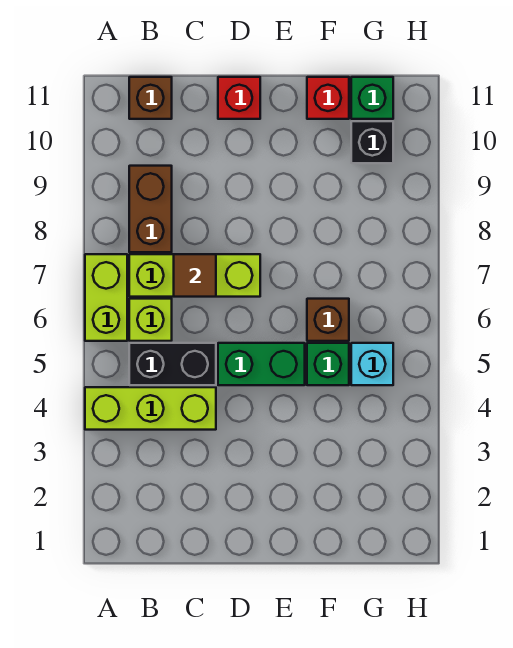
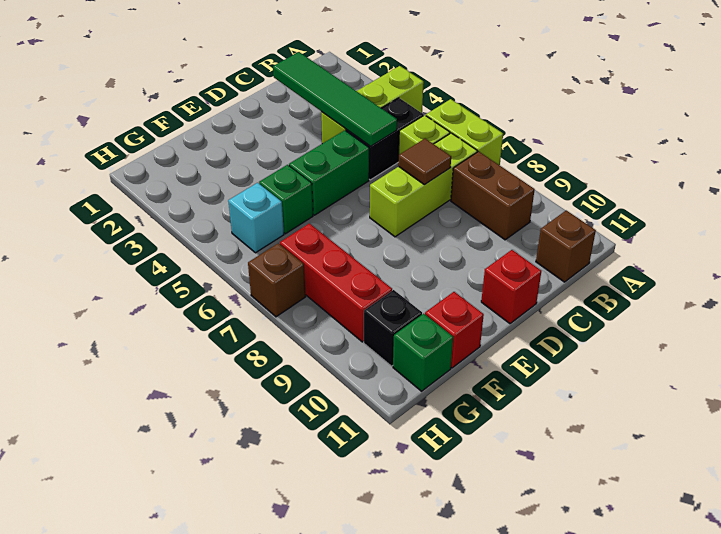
none -> green tile C2:C5 level 2
brown brick F6 level 1 -> brown brick H7 level 1
none -> red brick G7:G9 level 1

